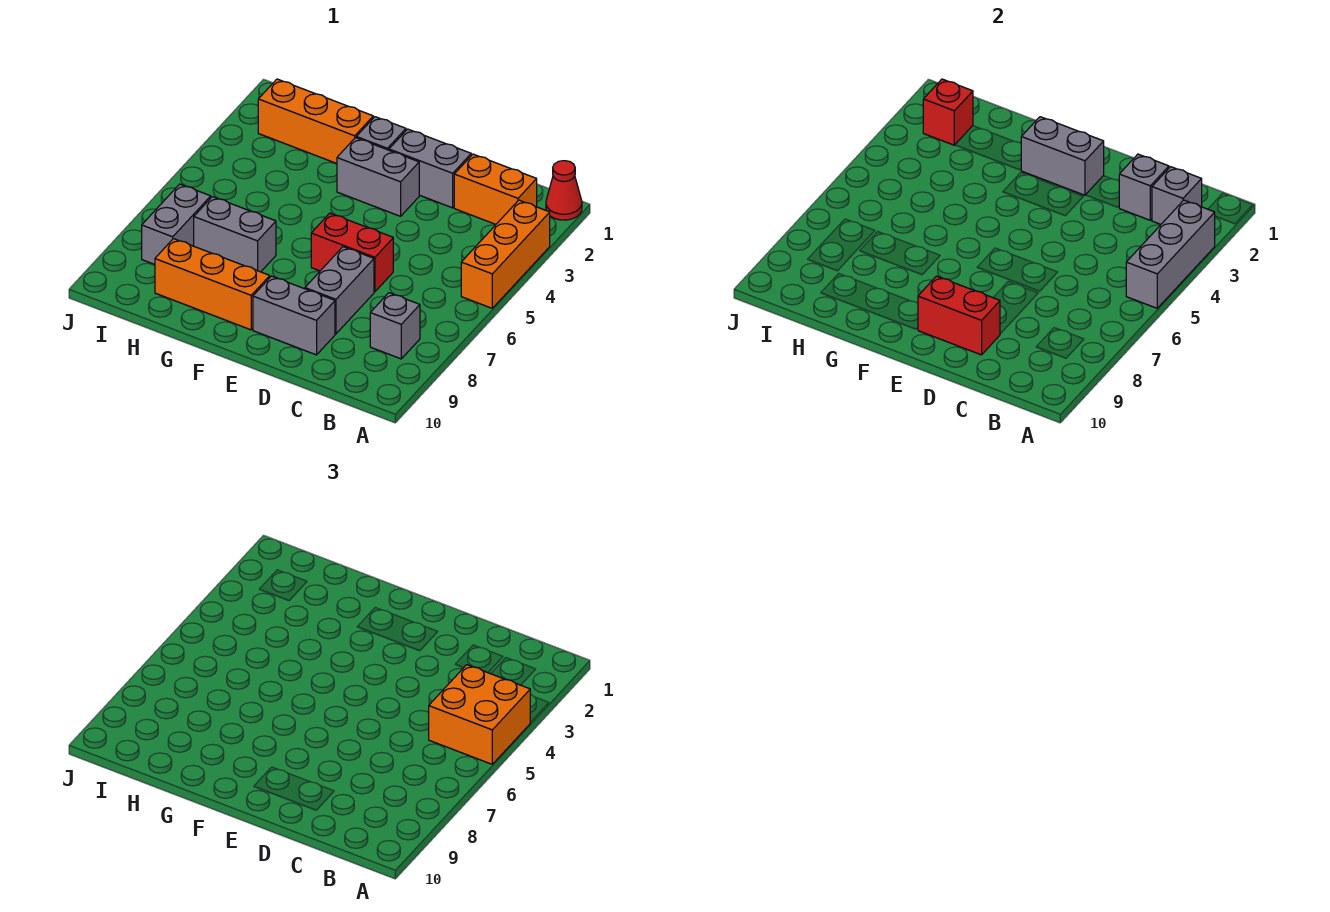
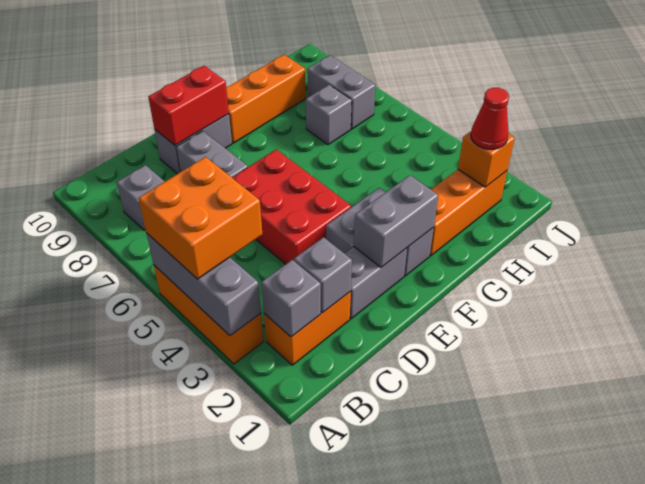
red cone A1 level 1 -> red cone I2 level 3
red brick D6:E6 level 1 -> red brick D4:E6 level 1
grey brick G7:H7 level 1 -> grey brick H7 level 1
red brick I2 level 2 -> orange brick I2 level 2

